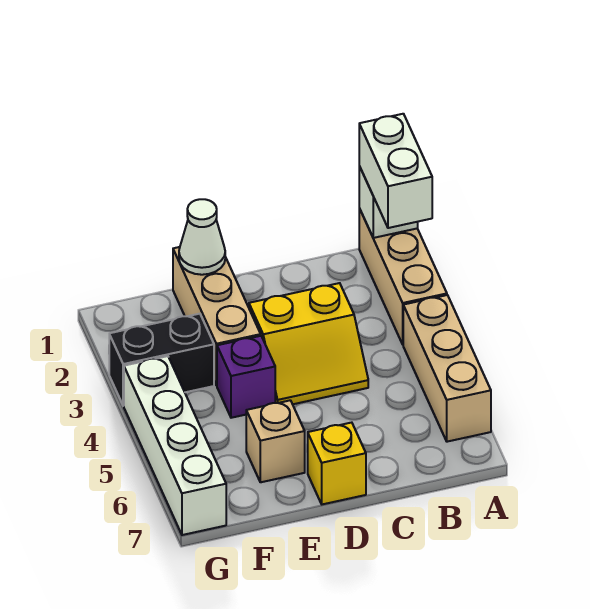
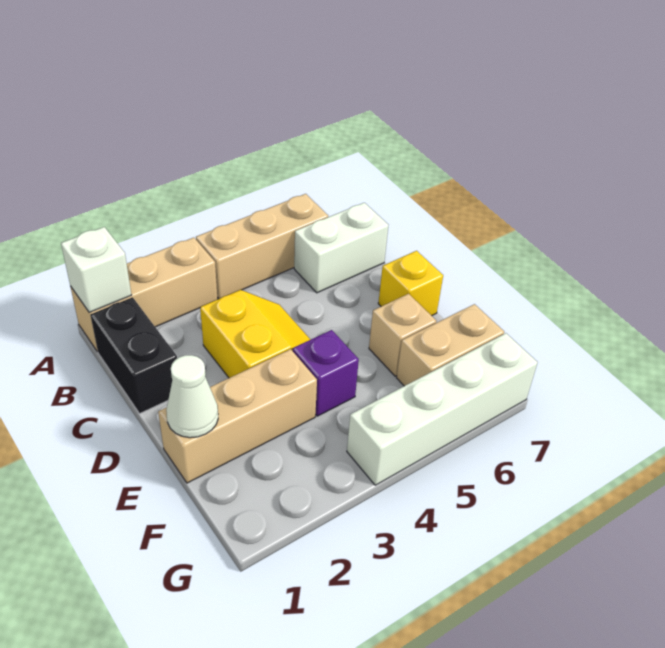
white brick A1:A2 level 3 -> white brick B6:B7 level 1
black brick F3:G3 level 1 -> black brick B1:C1 level 1
none -> tan brick F6:F7 level 1

